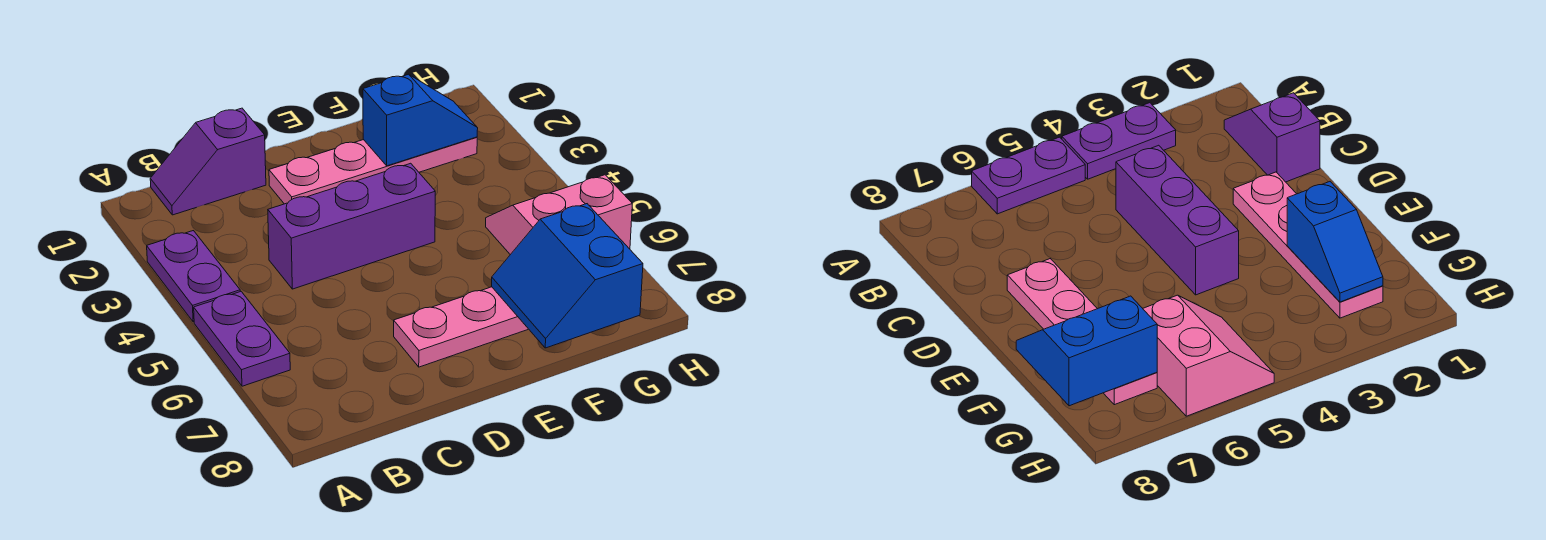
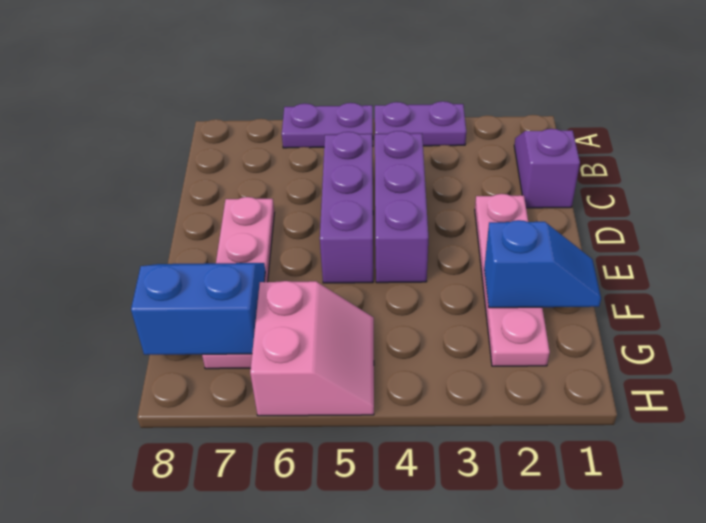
none -> purple brick C5:E5 level 1
blue slope F2:G2 level 2 top F -> blue slope F1:F2 level 2 top 2

